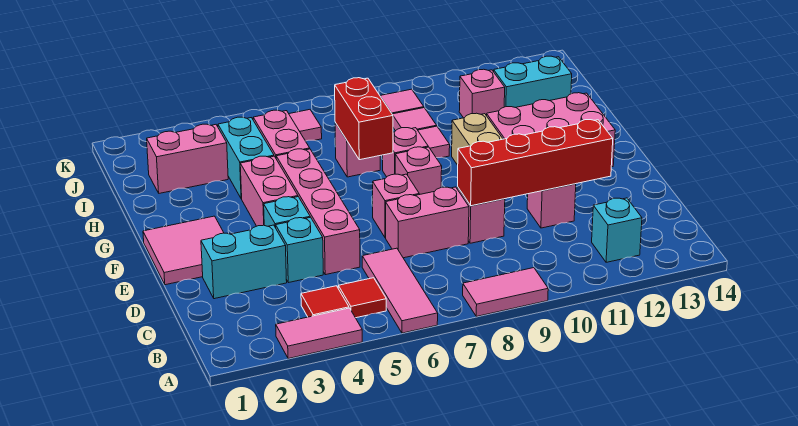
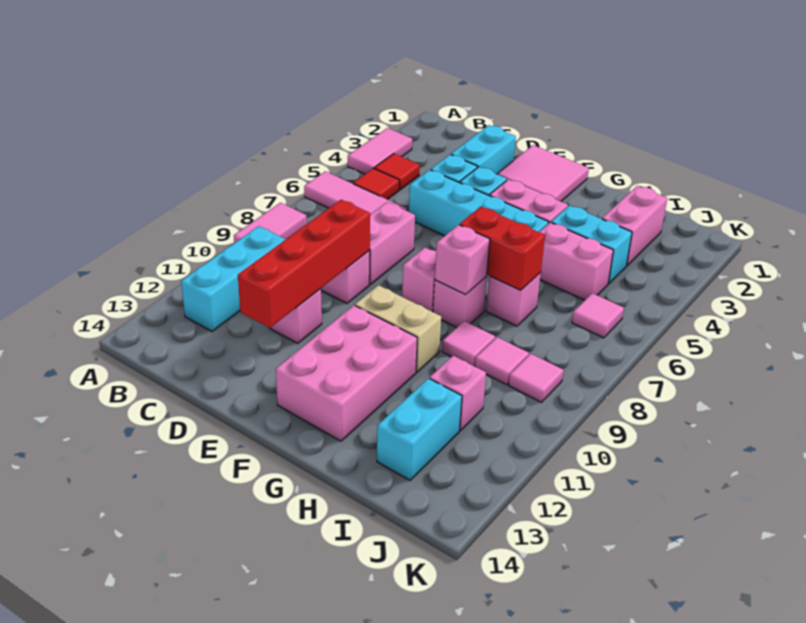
cyan brick B12 level 1 -> cyan brick B10:B12 level 1
pink brick D5:G5 level 1 -> cyan brick D5:G5 level 1
pink brick E7 level 1 -> pink brick G8 level 2

